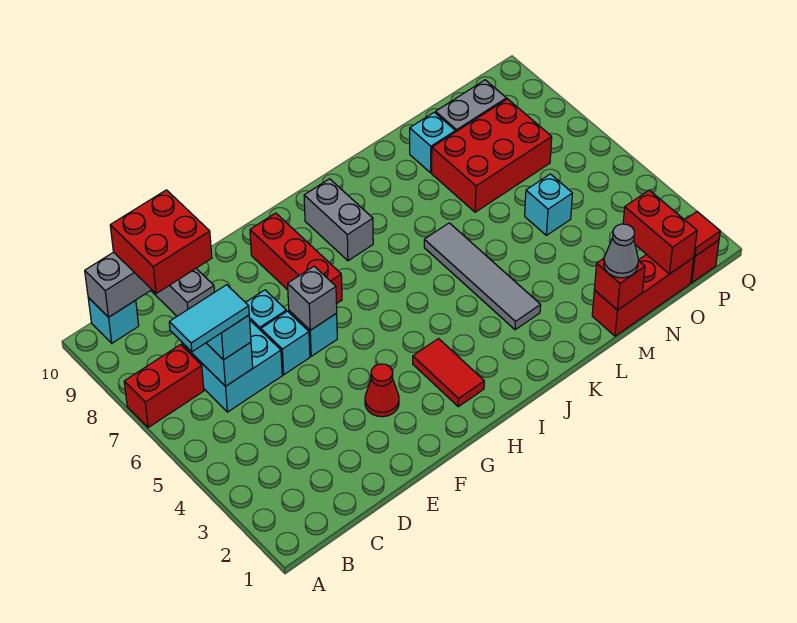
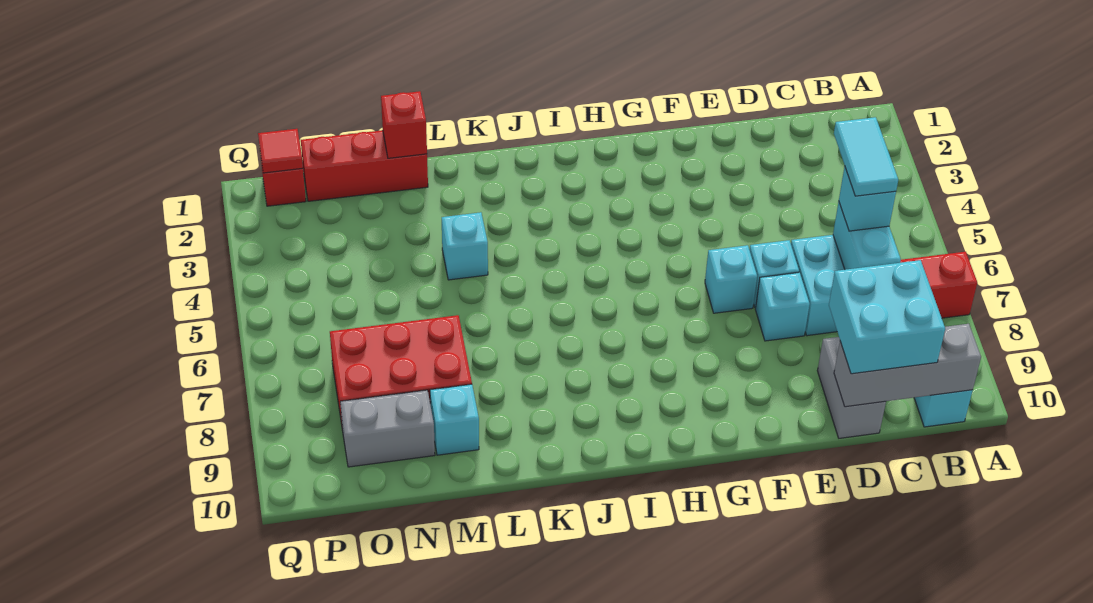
cyan tile B6:C6 level 4 -> cyan tile C5:C6 level 4
red brick C9:D10 level 3 -> cyan brick C9:D10 level 3
red cone F3 level 1 -> none
grey brick F6 level 2 -> none
red brick G7:G9 level 1 -> none
red tile H2:H3 level 1 -> none
grey brick I8:I9 level 1 -> none
grey tile K3:K6 level 1 -> none
grey cone M1 level 3 -> none
cyan brick N5 level 1 -> cyan brick L4 level 1
red brick O1:O2 level 2 -> none

